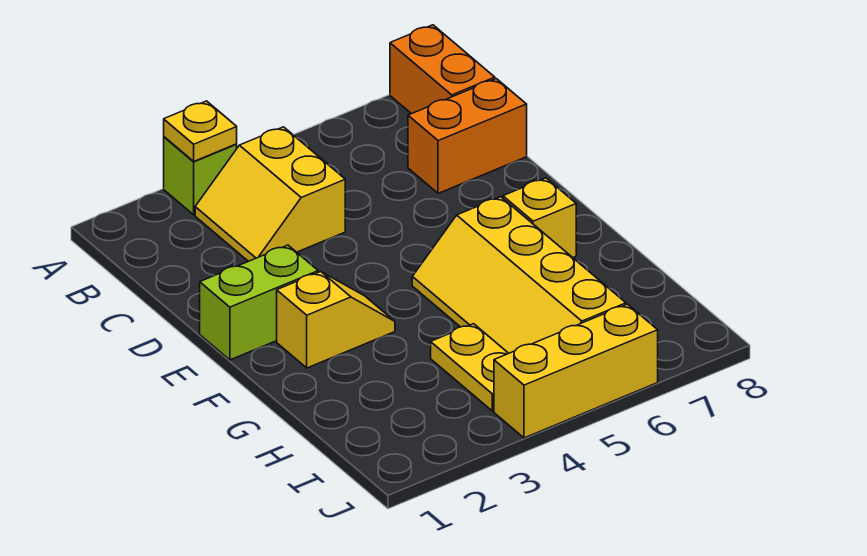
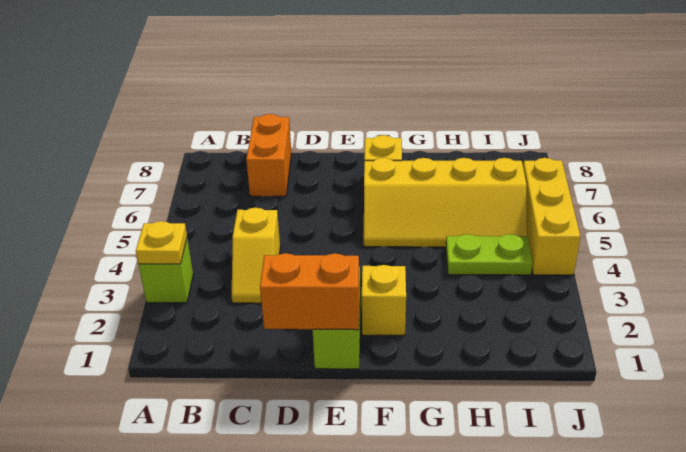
orange brick A8:B8 level 1 -> orange brick D1:E1 level 2
yellow slope B3:C4 level 1 top 4 -> yellow slope C3:C4 level 1 top 4
yellow plate H4:I4 level 1 -> lime plate H4:I4 level 1

